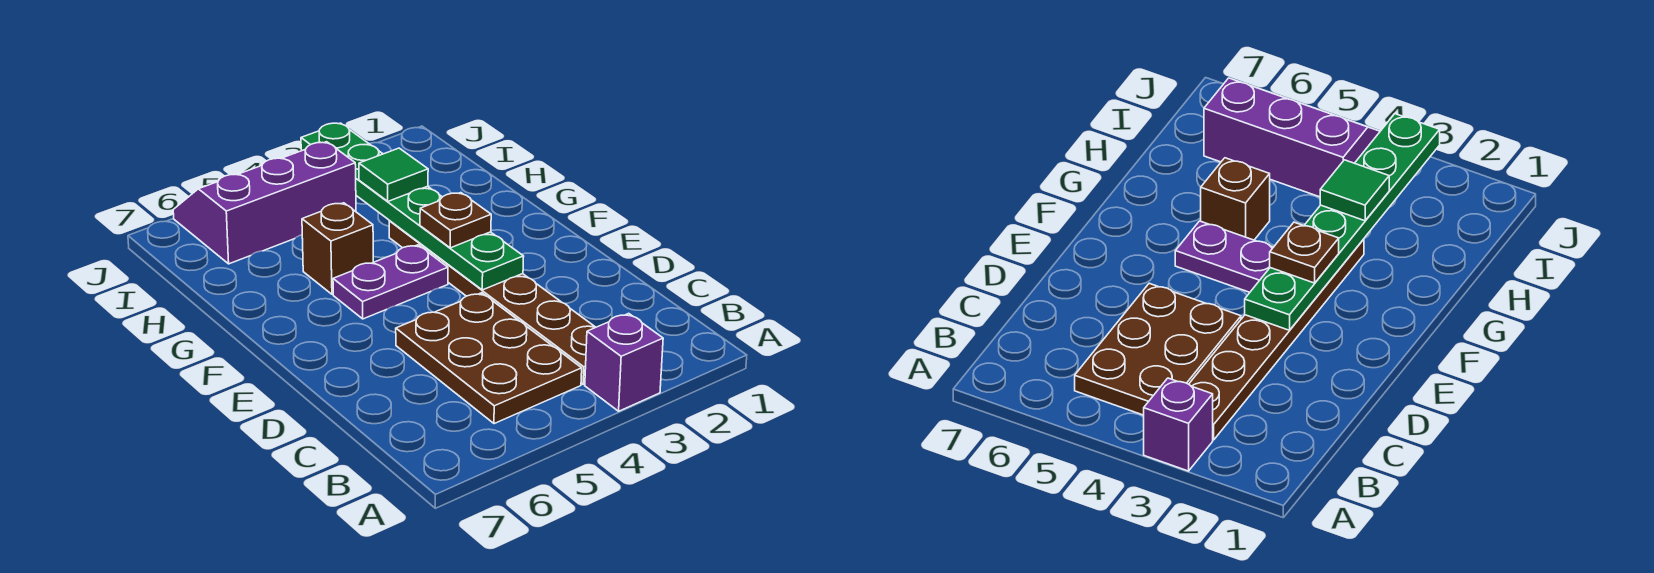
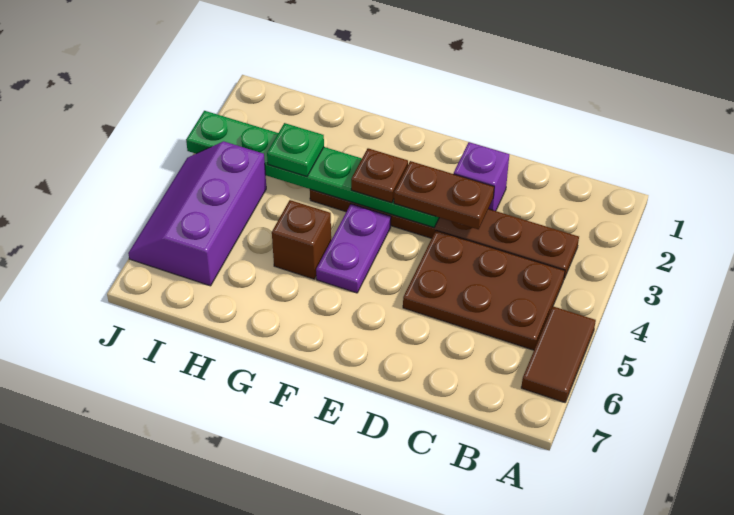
purple brick A3 level 1 -> purple brick D2 level 1
none -> brown tile A5:A6 level 1
none -> brown plate D3:E3 level 3
green tile H3 level 3 -> green plate H3 level 3

